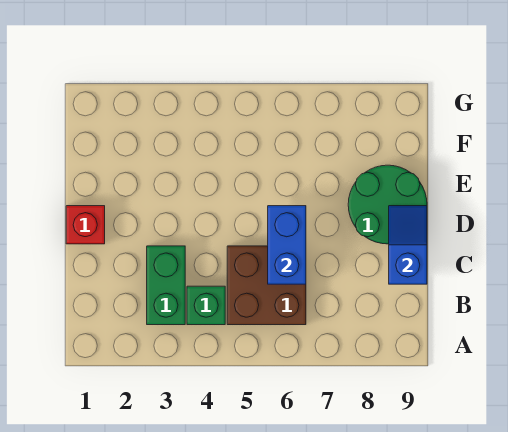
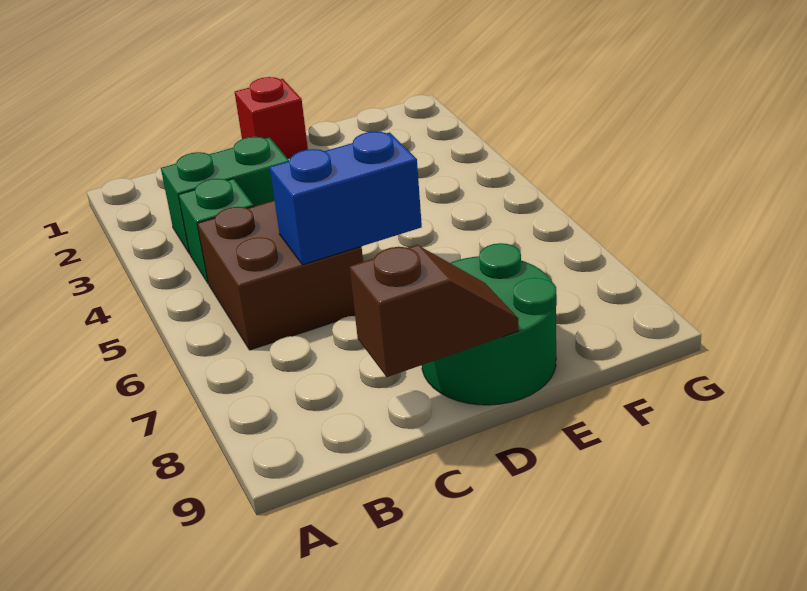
blue slope C9:D9 level 2 top C -> brown slope C9:D9 level 2 top C

